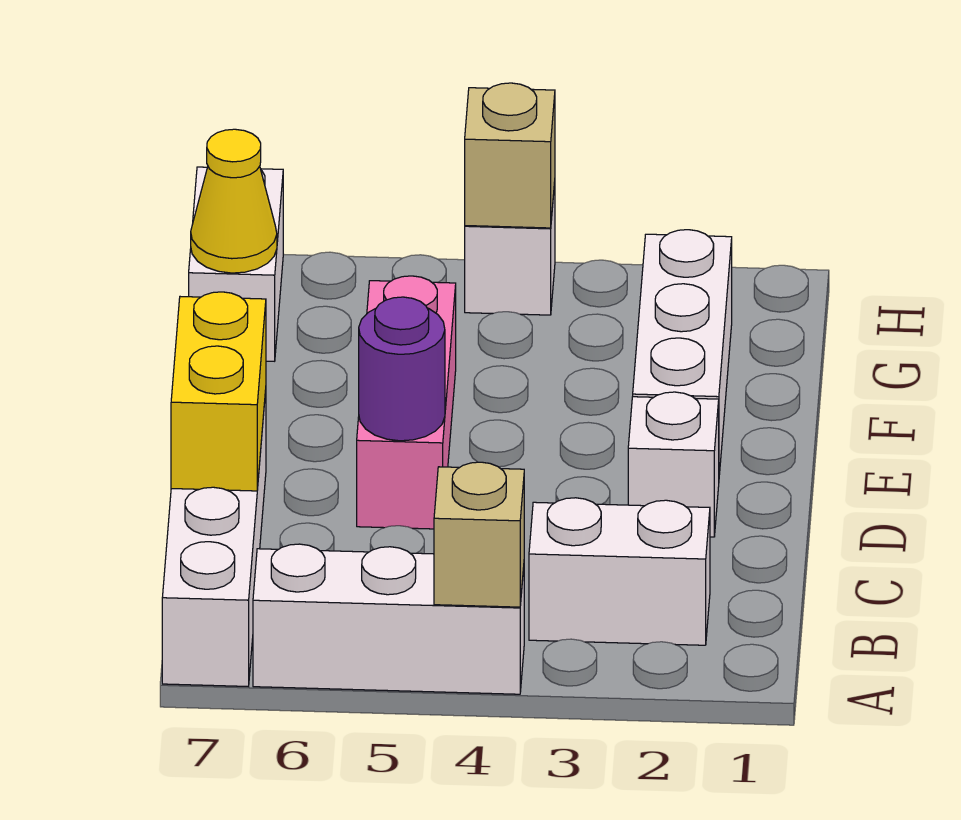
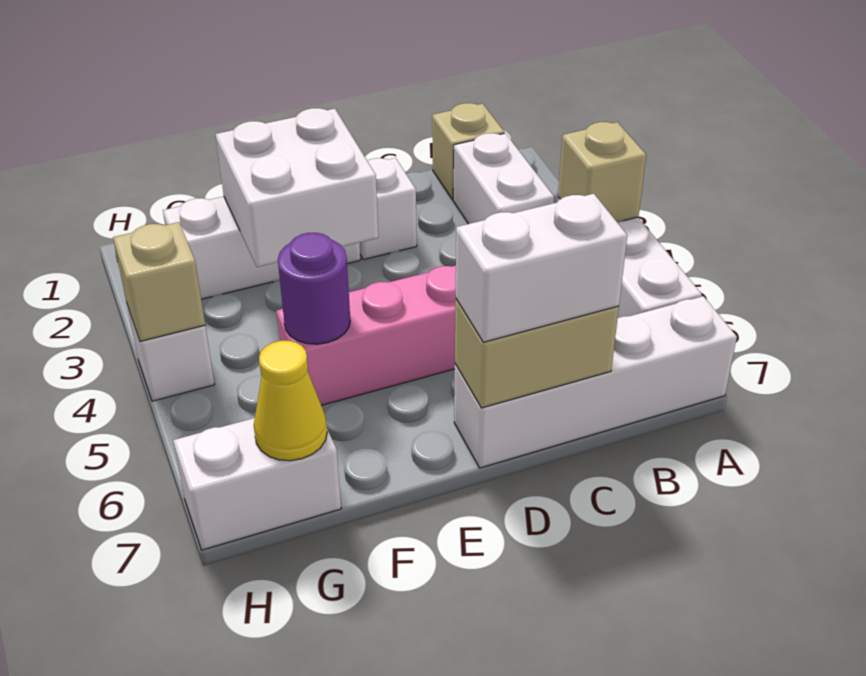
none -> tan brick B1 level 1
yellow brick C7:D7 level 2 -> tan brick C7:D7 level 2
none -> white brick C7:D7 level 3
purple round brick D5 level 2 -> purple round brick F5 level 2
none -> white brick E2:F3 level 2

